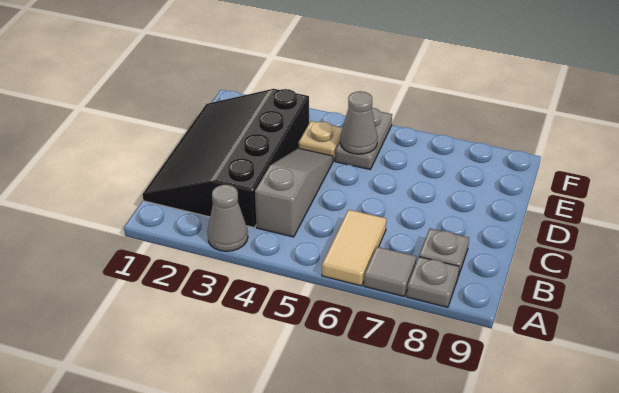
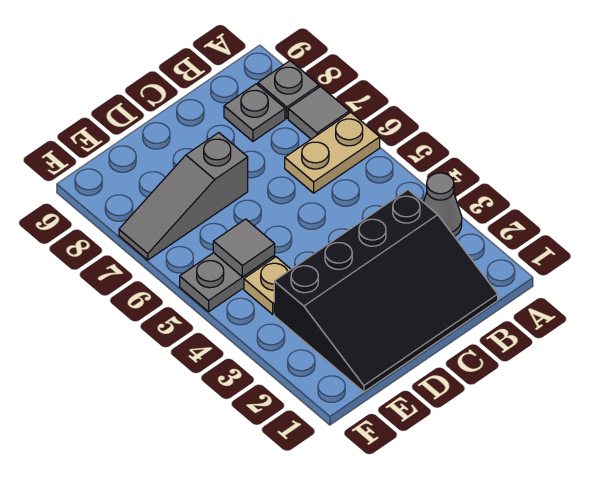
tan tile A6:B6 level 1 -> tan plate A6:B6 level 1
grey slope B4:D4 level 1 top B -> grey slope D7:F7 level 1 top D
grey cone E5 level 2 -> grey tile E5 level 2

